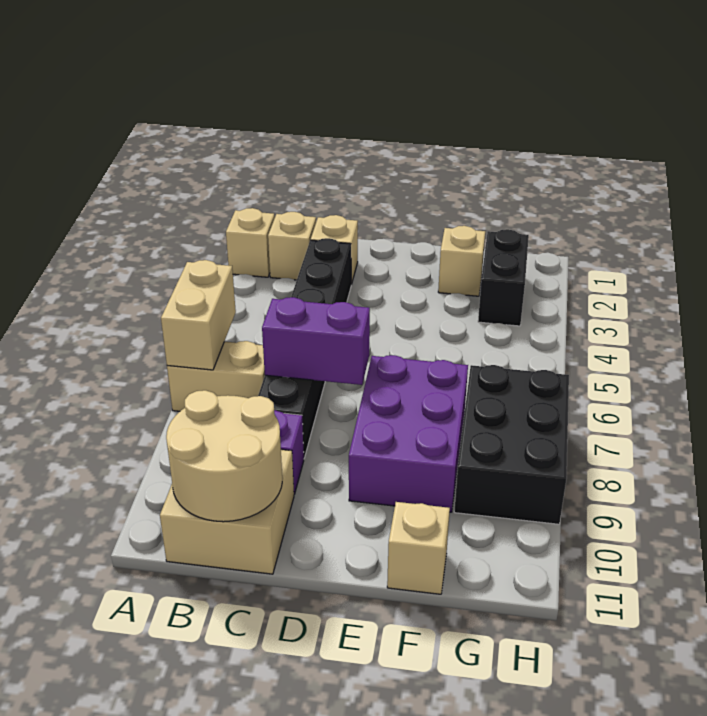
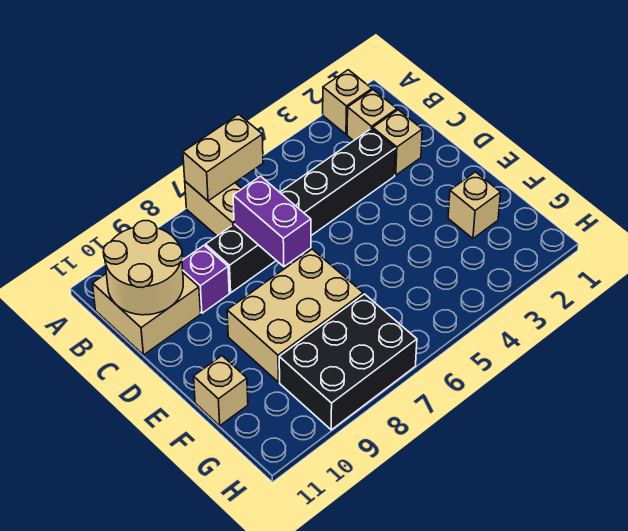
purple brick E7:F9 level 1 -> tan brick E7:F9 level 1
black brick G2:G3 level 1 -> none

